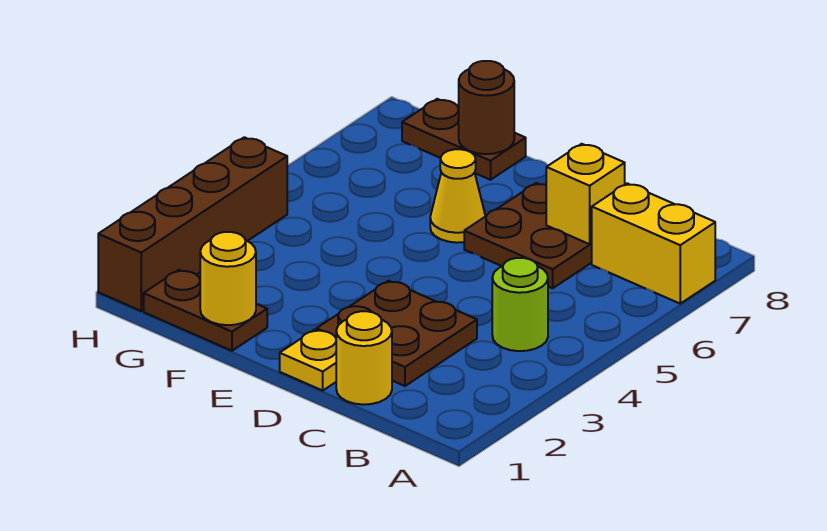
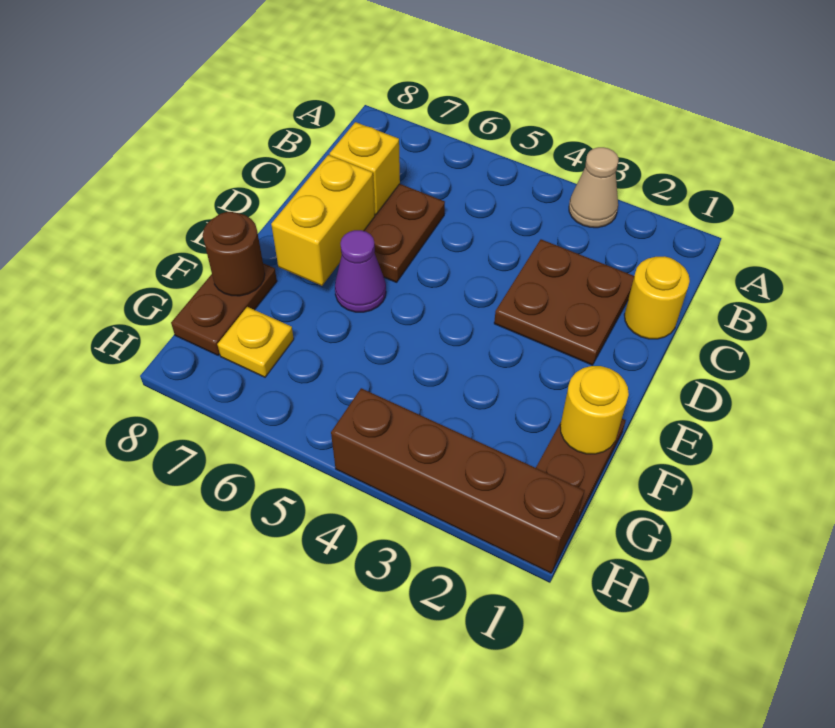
none -> tan cone A3 level 1
yellow brick A7:B7 level 1 -> yellow brick D7:E7 level 2
lime round brick B4 level 1 -> none
yellow plate D1 level 1 -> yellow plate G7 level 1
yellow cone E6 level 1 -> purple cone E6 level 1

